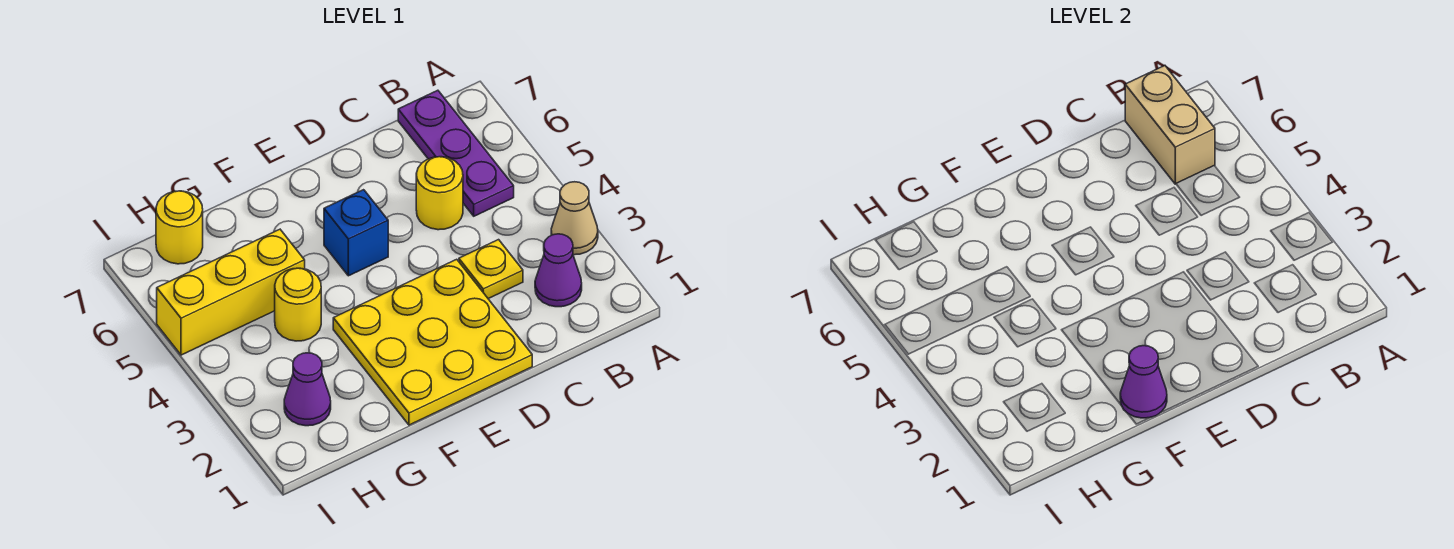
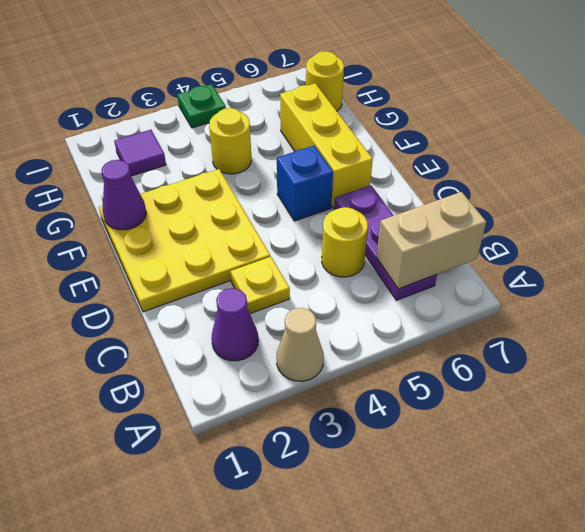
purple plate B5:B7 level 1 -> purple plate B6:D6 level 1
yellow brick G5:I5 level 1 -> yellow brick E6:G6 level 1
purple cone H2 level 1 -> purple tile H2 level 1
none -> green plate I4 level 1

